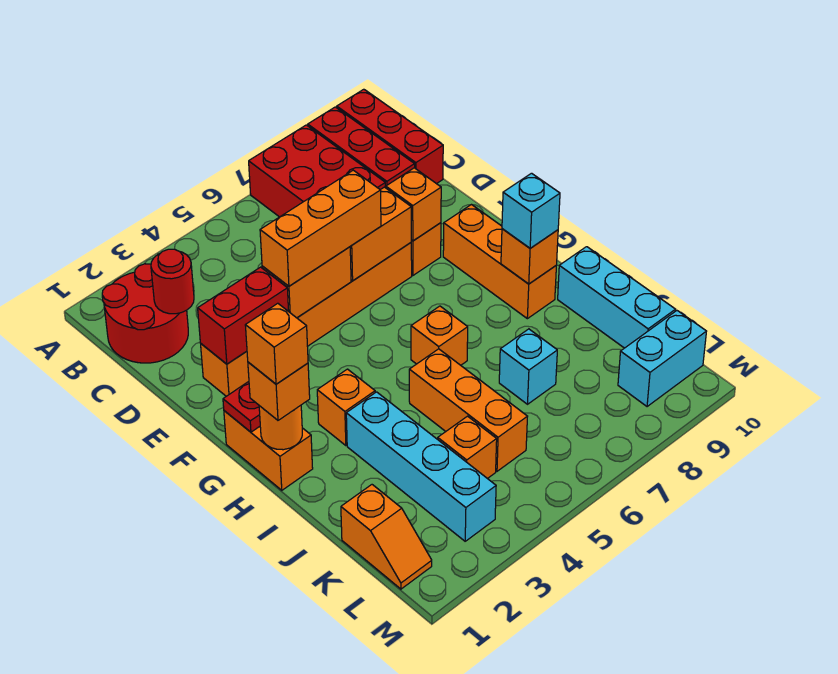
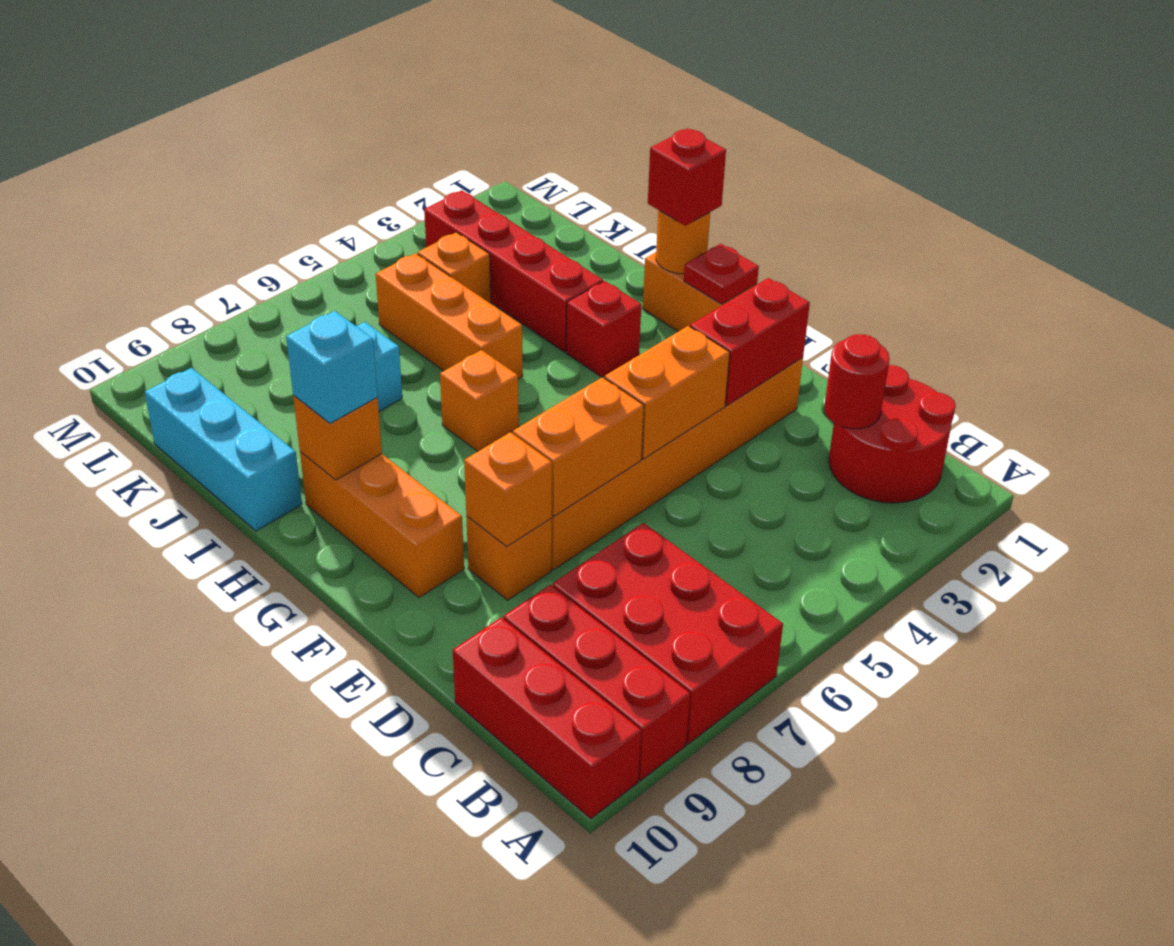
orange brick E4:E6 level 3 -> none
orange brick H1 level 3 -> red brick H1 level 3
orange brick H1 level 4 -> none
orange brick H3 level 1 -> red brick H3 level 1
cyan brick I3:L3 level 1 -> red brick I3:L3 level 1
orange slope K1:L1 level 1 top K -> none
cyan brick L9:L10 level 1 -> none

